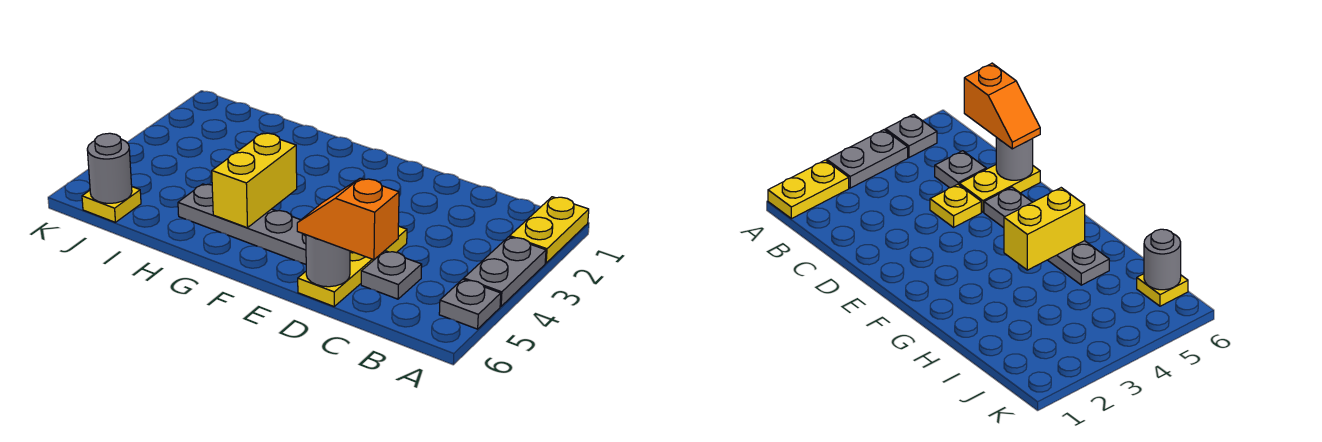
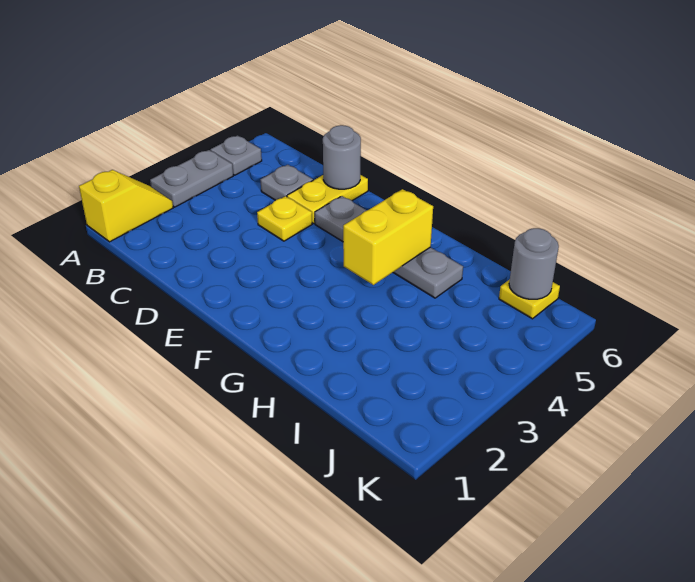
yellow plate A1:A2 level 1 -> yellow slope A1:A2 level 1 top 1
orange slope C6:D6 level 3 top C -> none

